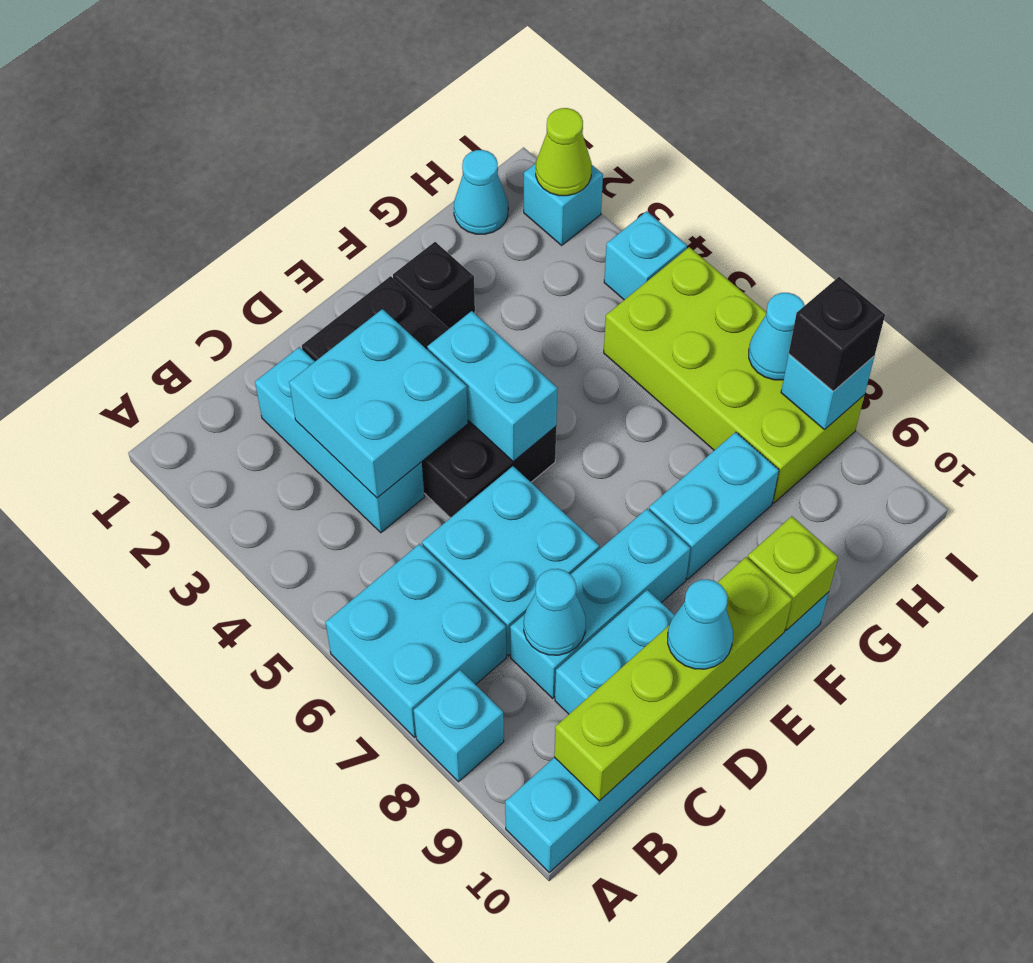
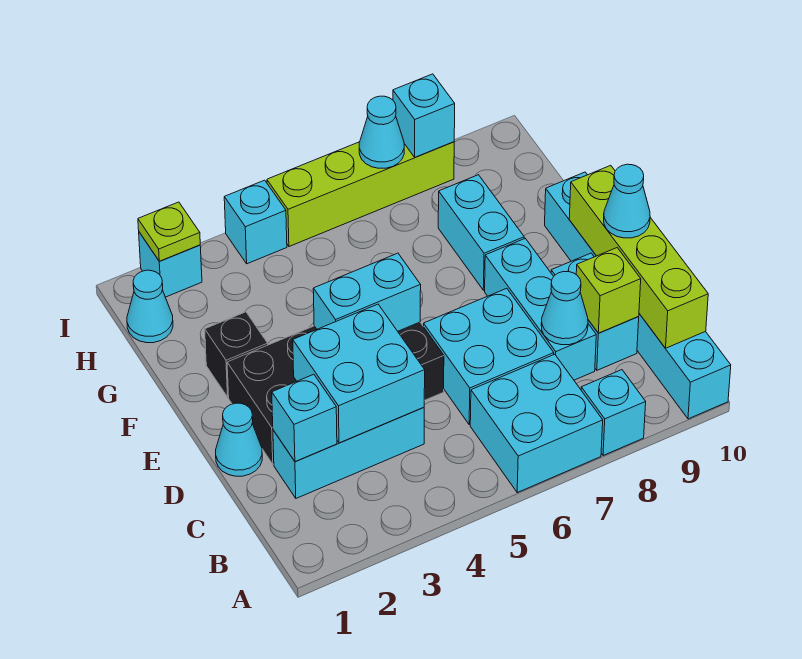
none -> cyan brick C2 level 2
none -> cyan cone D1 level 1
lime brick F10 level 2 -> lime brick C9 level 2
lime brick H5:I8 level 1 -> lime brick I5:I8 level 1
lime cone I2 level 2 -> lime plate I2 level 2
black brick I8 level 3 -> none

